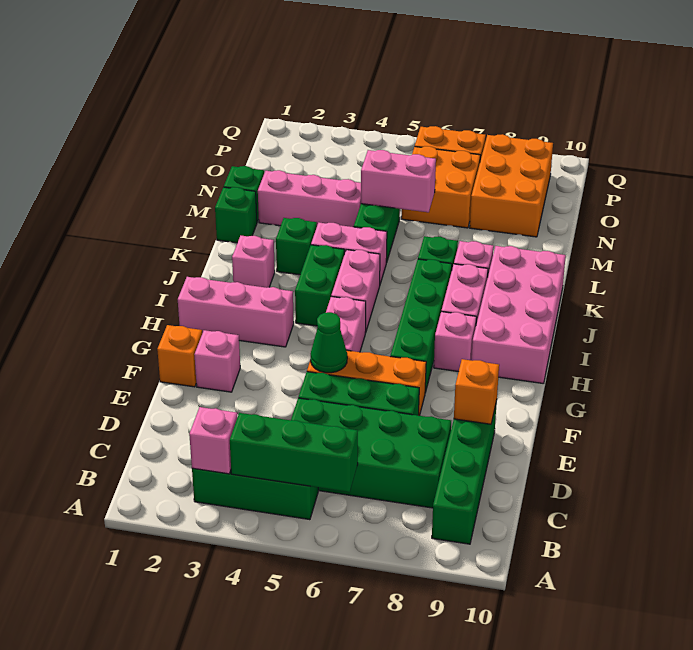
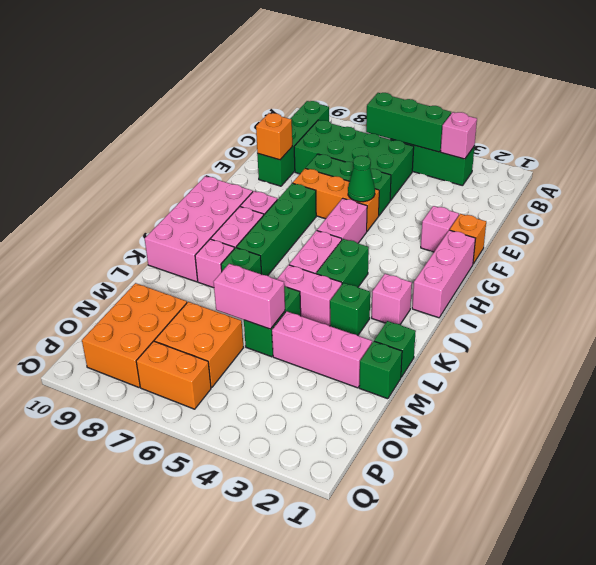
pink brick H1:H3 level 1 -> pink brick G1:I1 level 1

